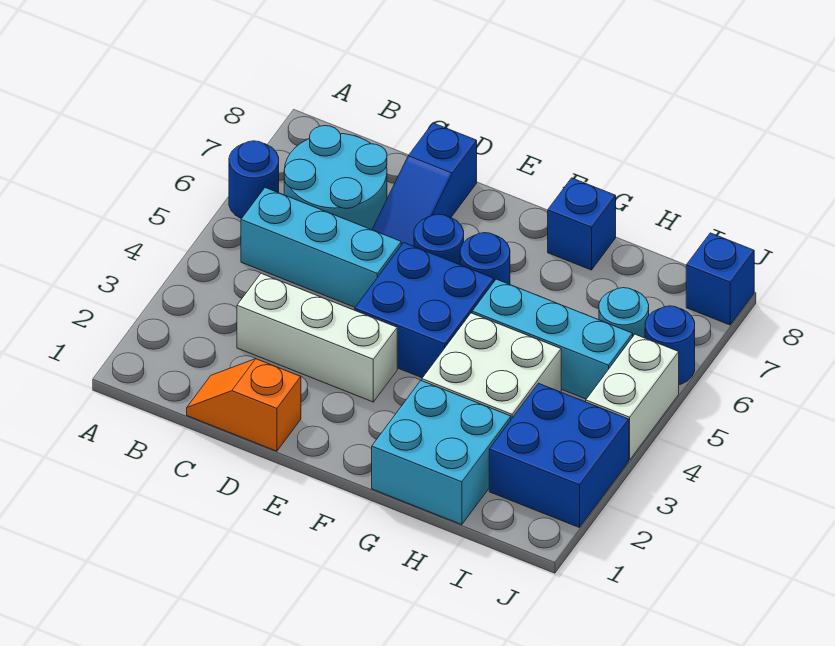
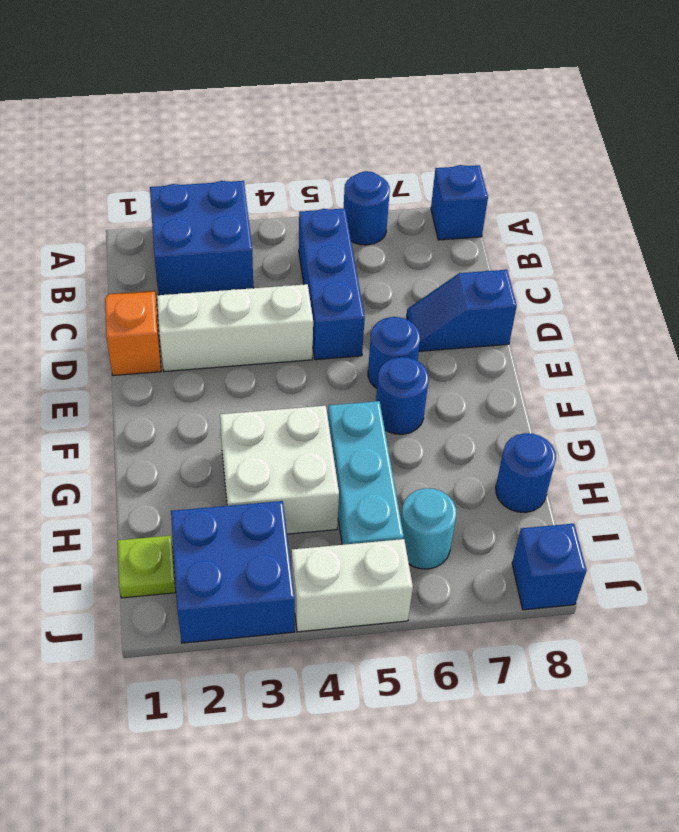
cyan brick B5:D5 level 1 -> blue brick B5:D5 level 1
cyan round brick B6:C7 level 1 -> none
white brick C3:E3 level 1 -> white brick D2:D4 level 1
blue slope D6:D8 level 1 top 8 -> blue slope D7:D8 level 1 top 8
blue brick E4:F5 level 1 -> blue brick A2:B3 level 1
cyan brick G1:H2 level 1 -> none
blue brick G8 level 1 -> blue brick A8 level 1
none -> lime plate I1 level 1
blue round brick J6 level 1 -> blue round brick H8 level 1

